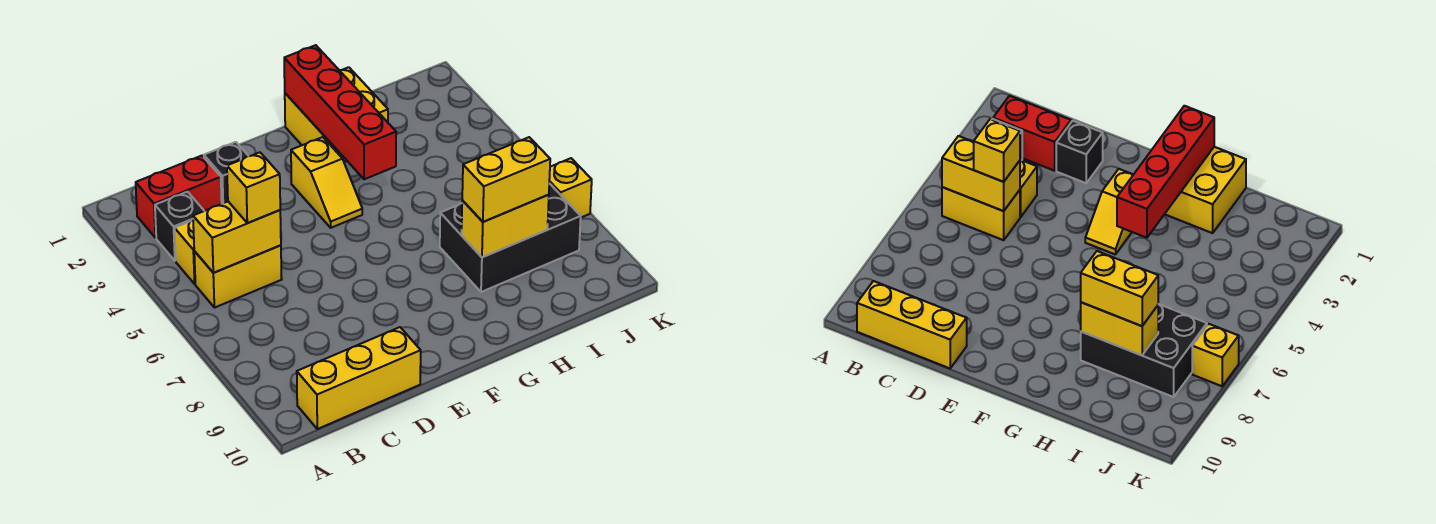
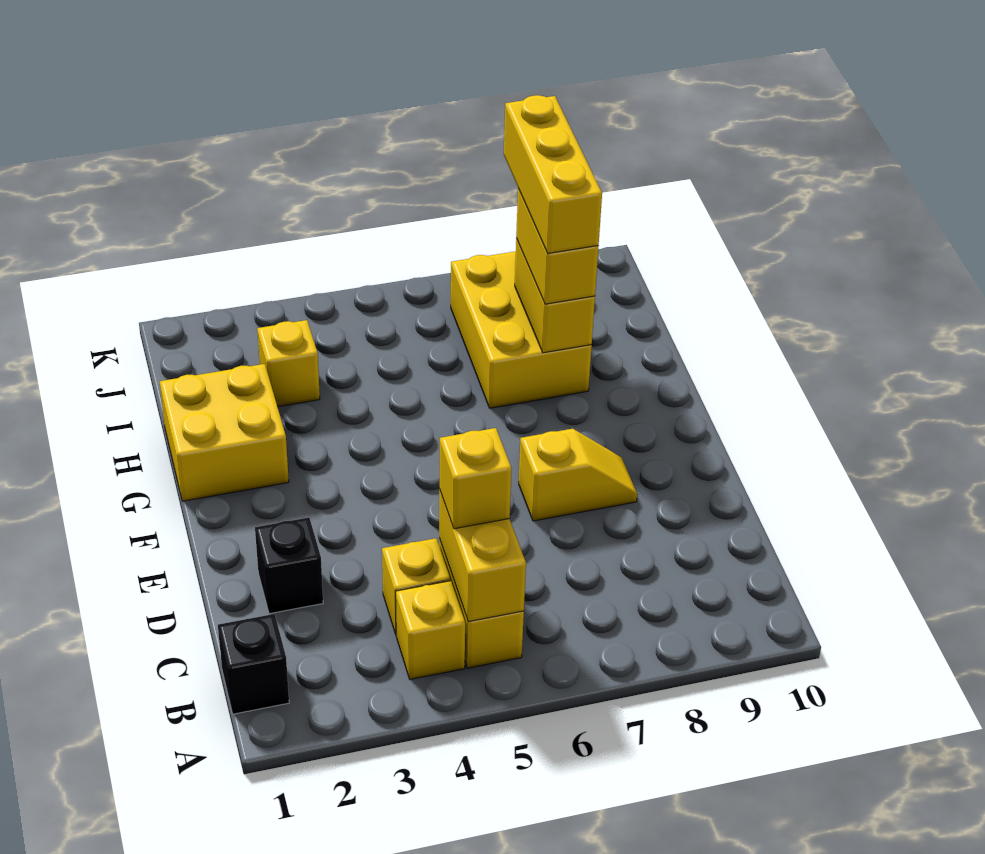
red brick B2:C2 level 1 -> none
black brick B3 level 1 -> black brick B1 level 1
yellow brick B10:D10 level 1 -> yellow brick H8:J8 level 4
yellow slope F3:F4 level 1 top 3 -> yellow slope E7:E8 level 1 top 7
red brick G1:G4 level 2 -> none
black brick H7:J8 level 1 -> yellow brick H7:J8 level 1
yellow brick K7 level 1 -> yellow brick I3 level 1

